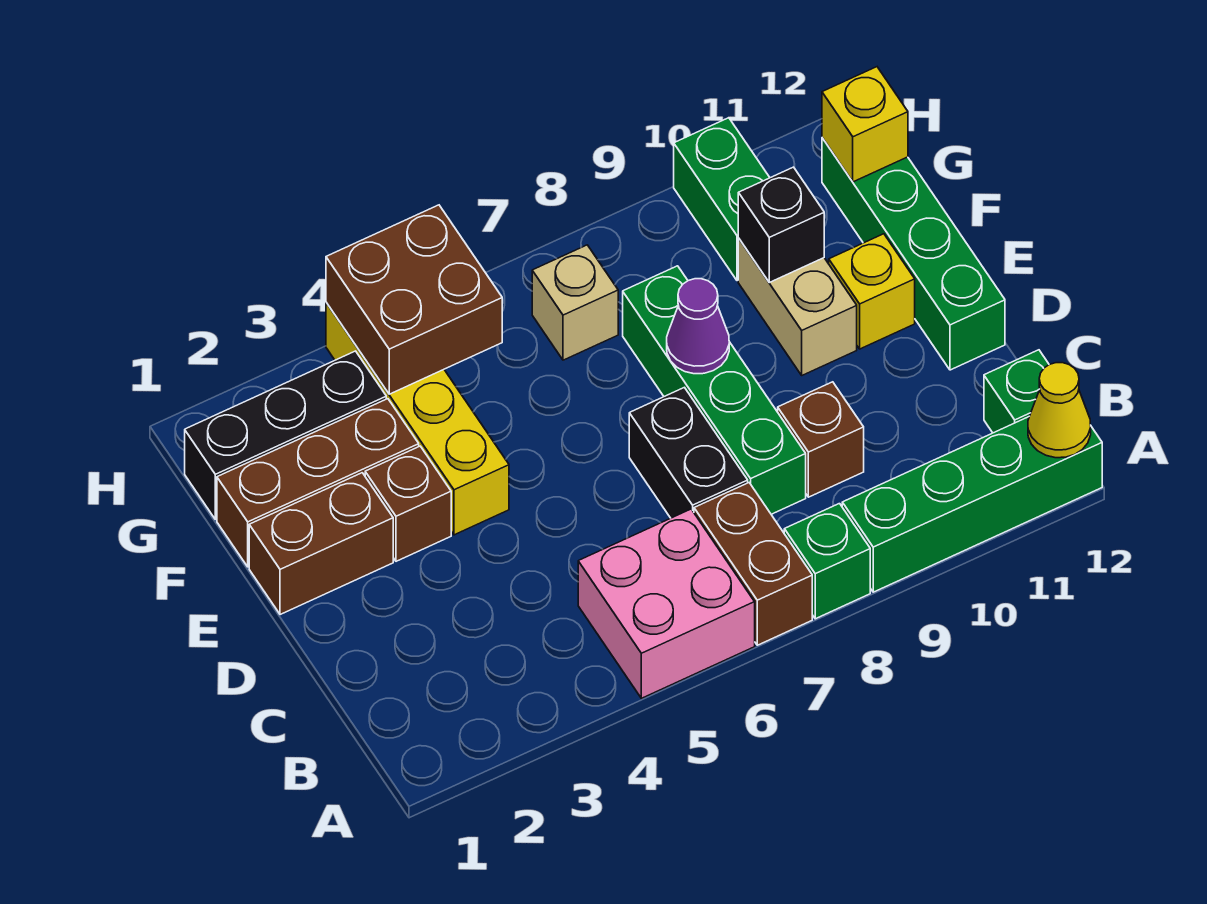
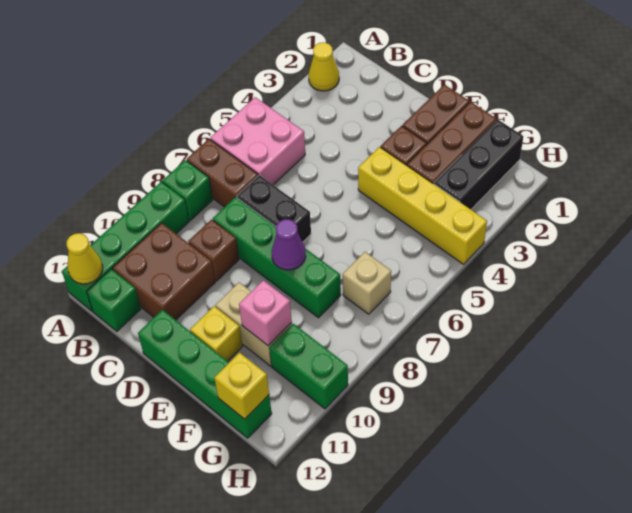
none -> yellow cone A2 level 1
black brick F10 level 2 -> pink brick F10 level 2
brown brick G4:H5 level 2 -> brown brick B10:C11 level 1

